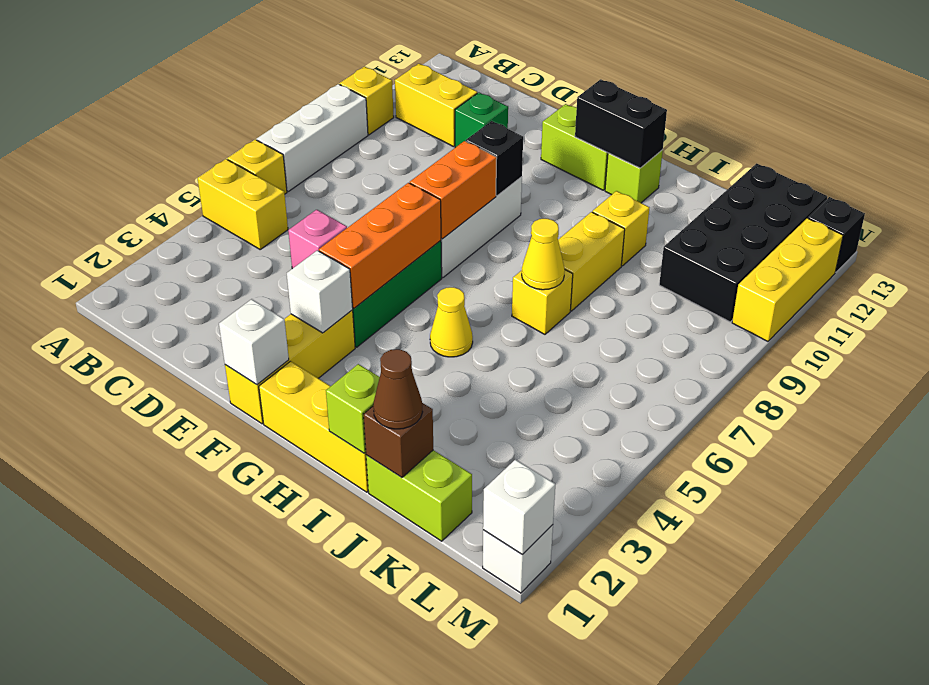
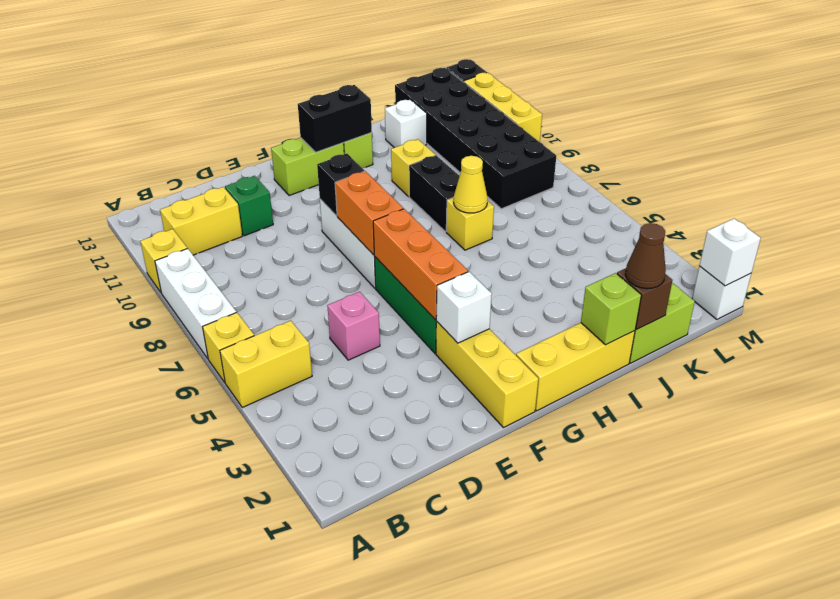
white brick F1 level 2 -> white brick J12 level 1
yellow cone H5 level 1 -> none
yellow brick I8:I9 level 1 -> black brick I8:I9 level 1
black brick K10:L13 level 1 -> black brick K8:L13 level 1

